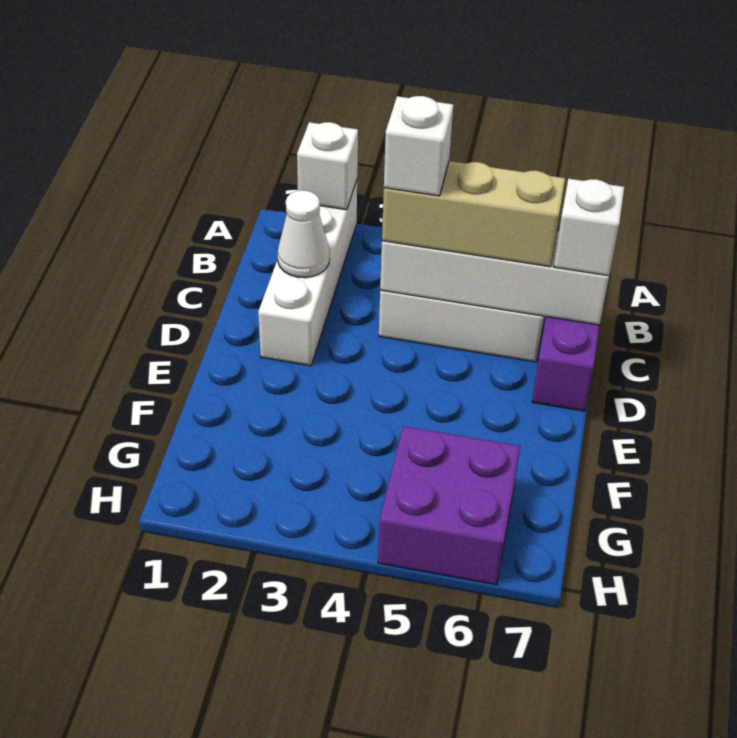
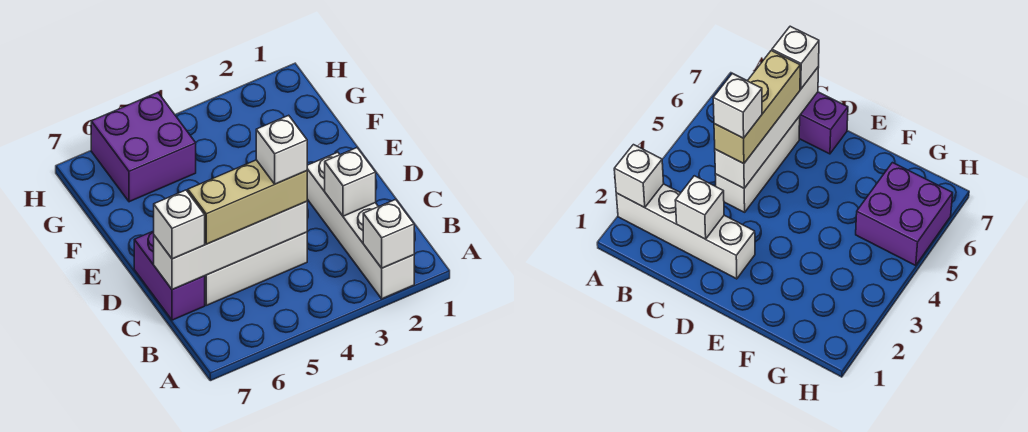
white cone C2 level 2 -> white brick C2 level 2

